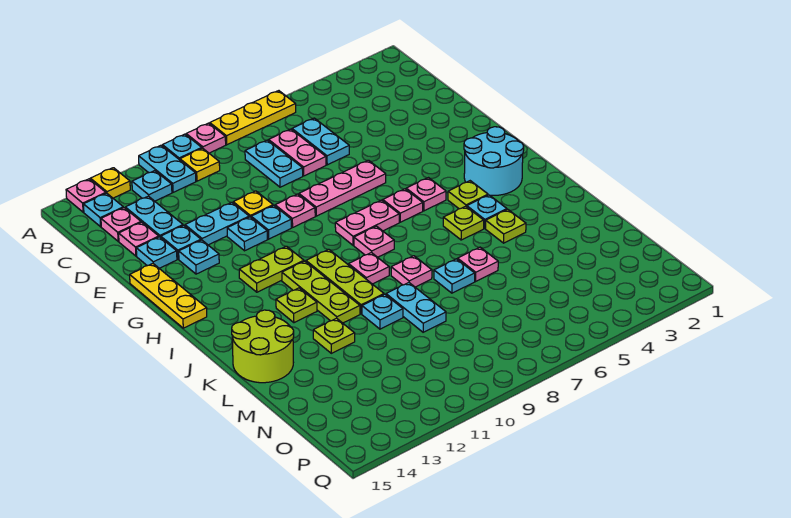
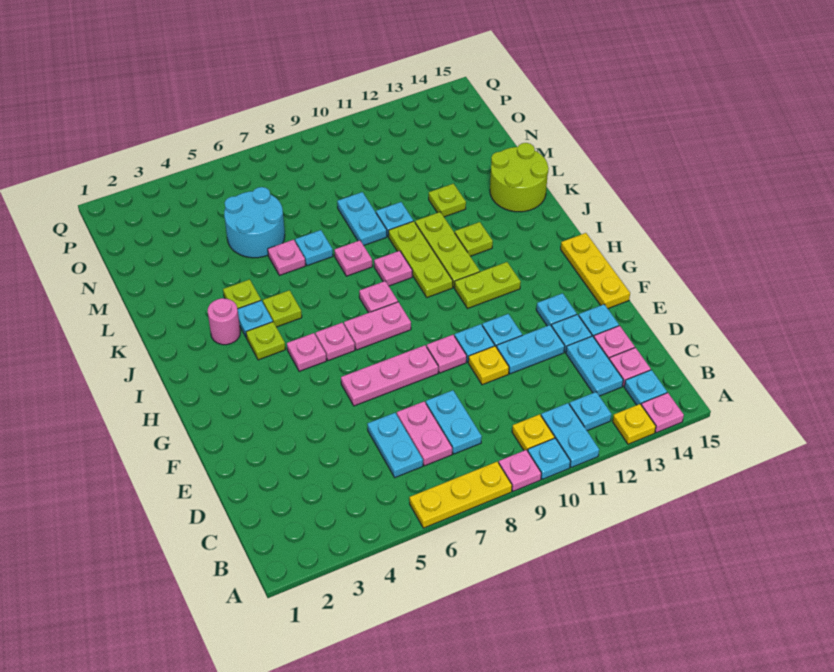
cyan round brick H2:I3 level 1 -> cyan round brick M5:N6 level 1
none -> pink round brick J3 level 1

